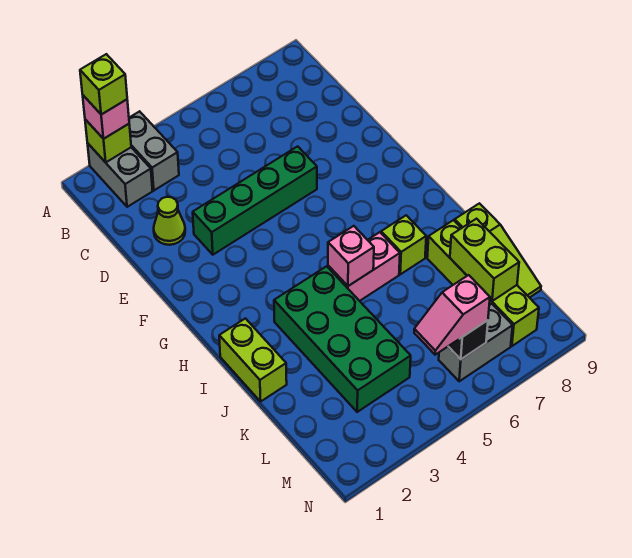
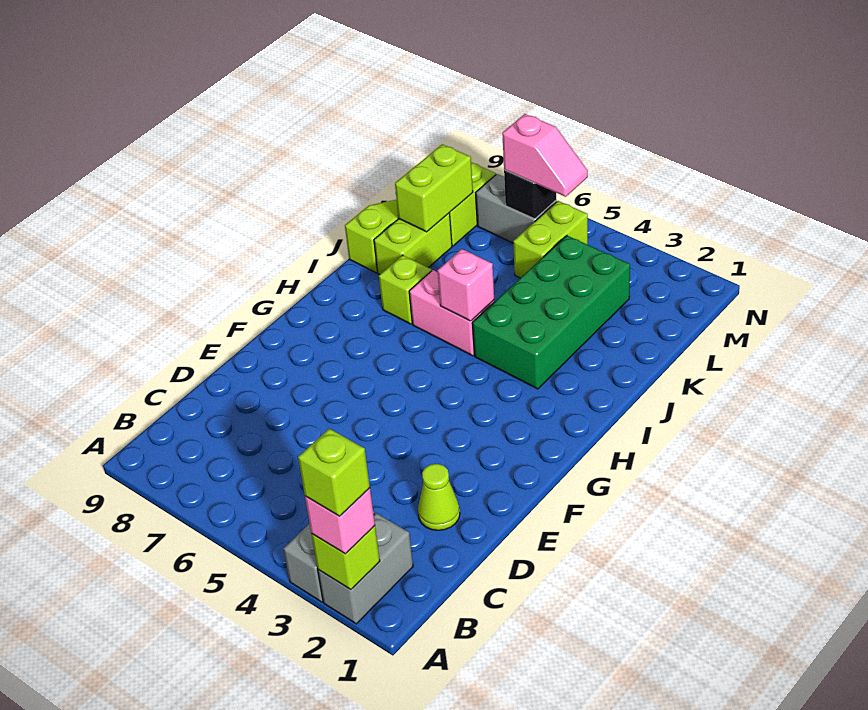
green brick E3:E6 level 1 -> none
lime brick I1:J1 level 1 -> lime brick L5:M5 level 1

